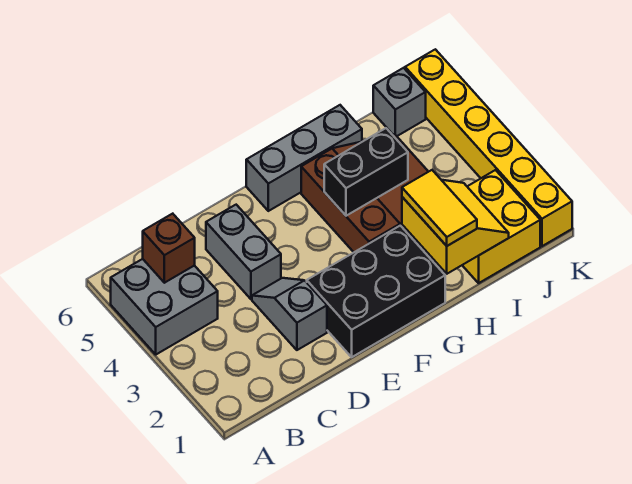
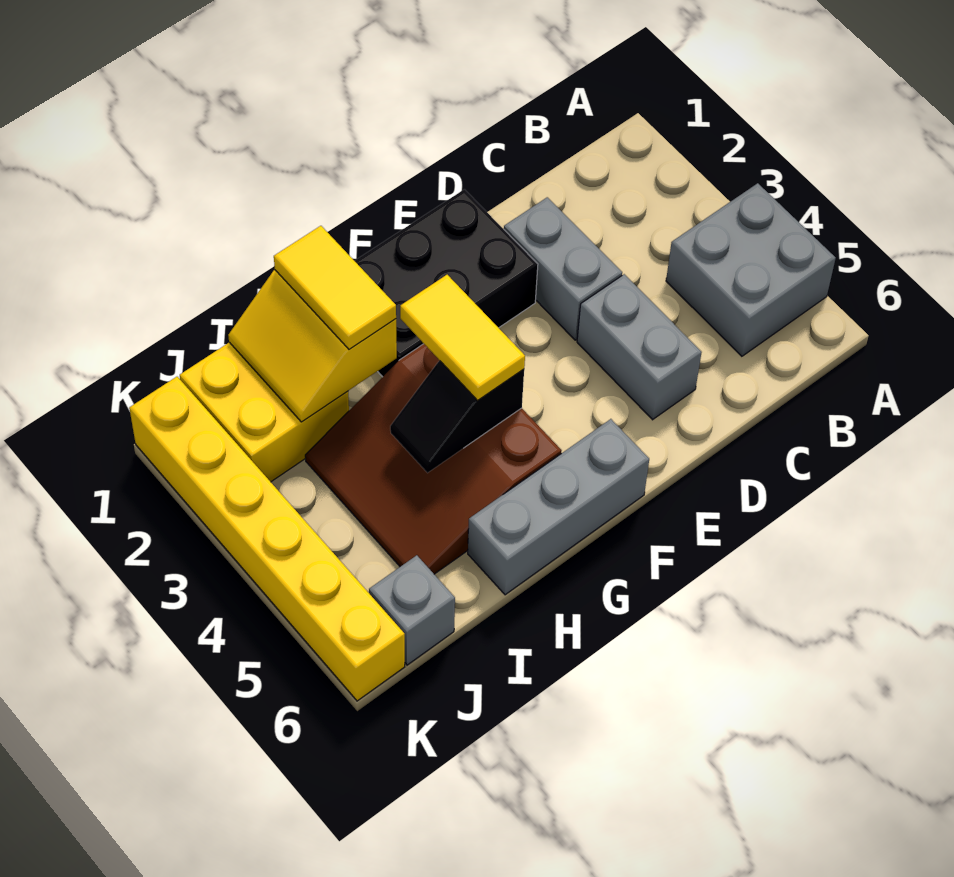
brown brick B5 level 2 -> none
grey slope D2:D3 level 1 top 2 -> grey brick D2:D3 level 1
none -> yellow tile G3:G4 level 3
black brick G4:H4 level 2 -> black slope G4:H4 level 2 top G

